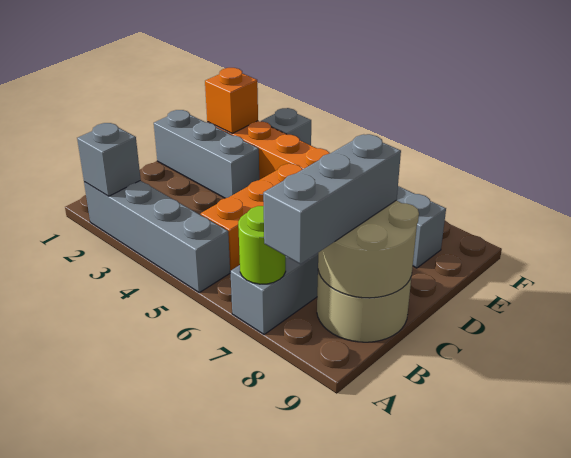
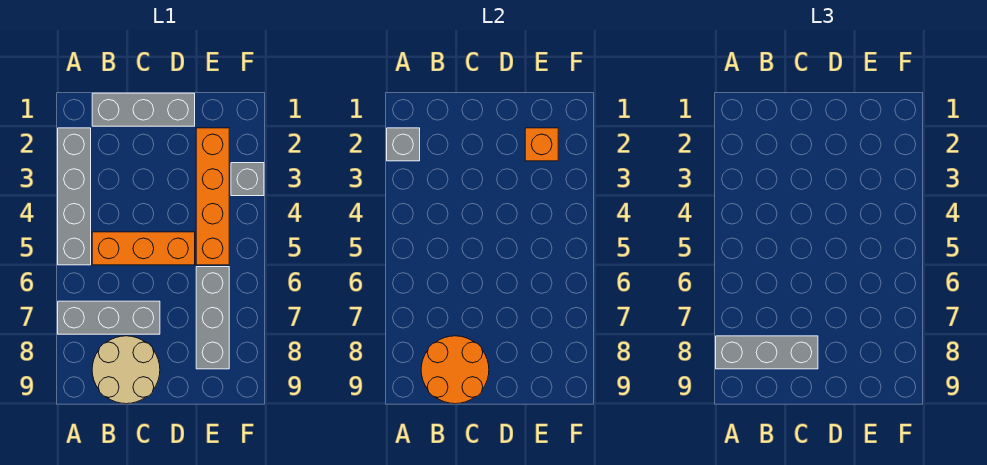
lime round brick A7 level 2 -> none
tan round brick B8:C9 level 2 -> orange round brick B8:C9 level 2
grey brick D1:D3 level 1 -> grey brick B1:D1 level 1

